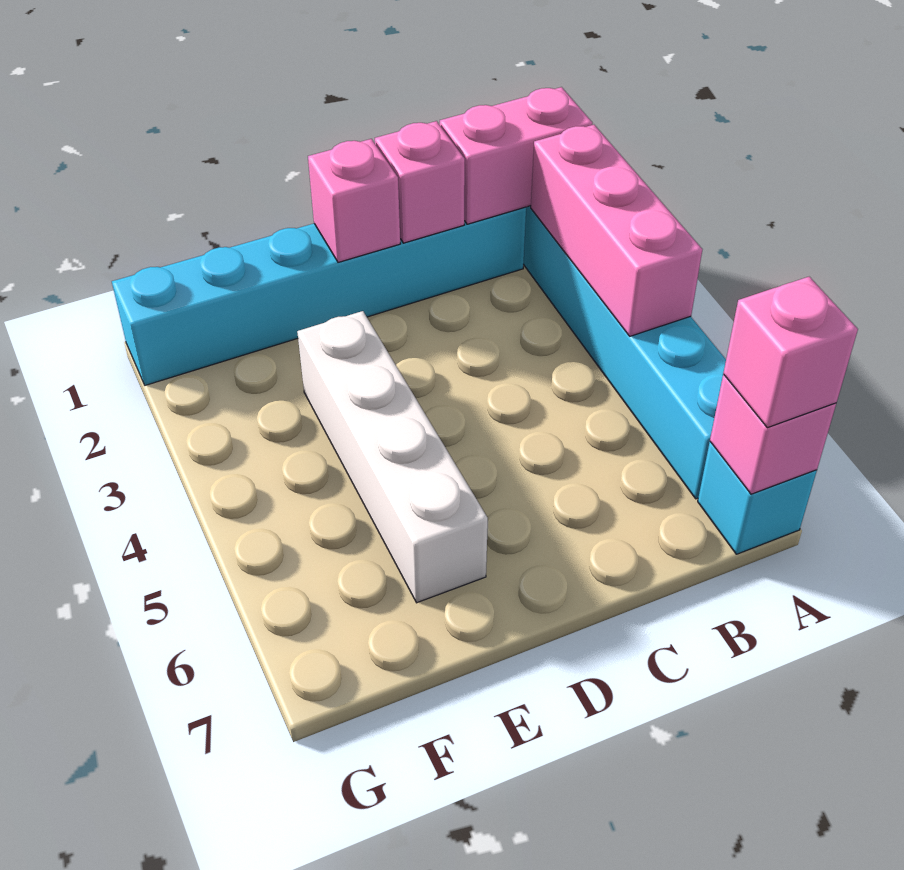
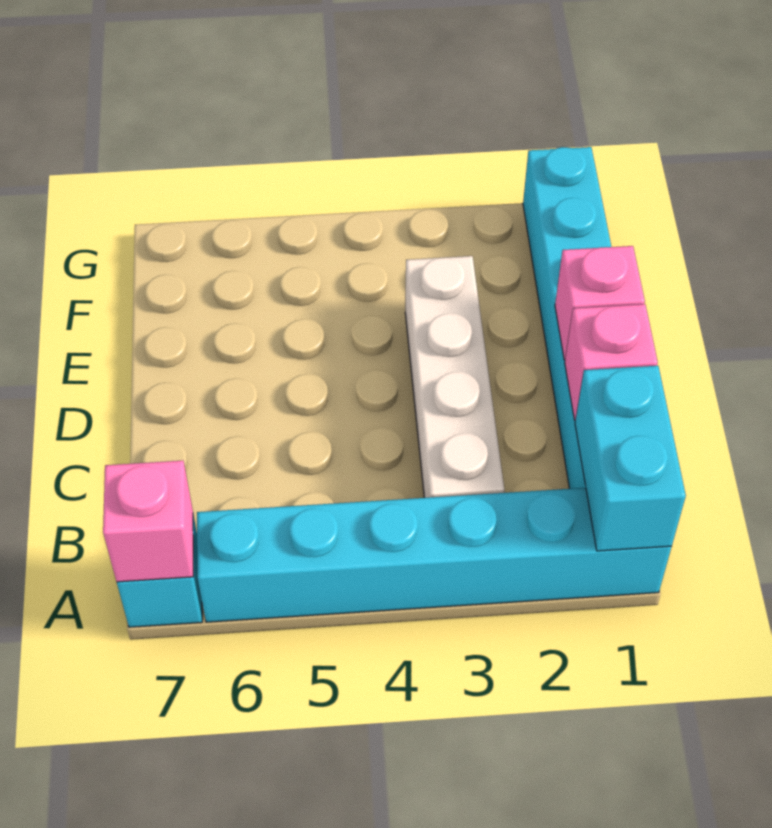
pink brick A1:B1 level 2 -> cyan brick A1:B1 level 2
pink brick A2:A4 level 2 -> none
pink brick A7 level 3 -> none
white brick E3:E6 level 1 -> white brick B3:E3 level 1

